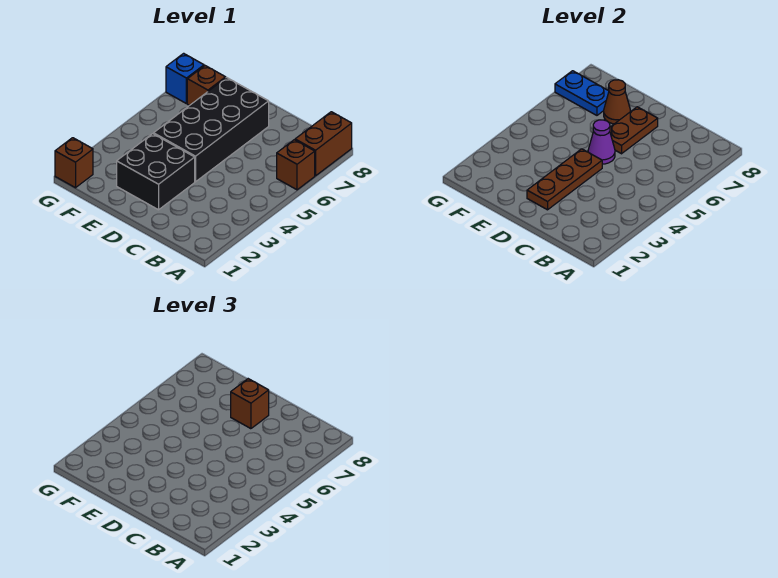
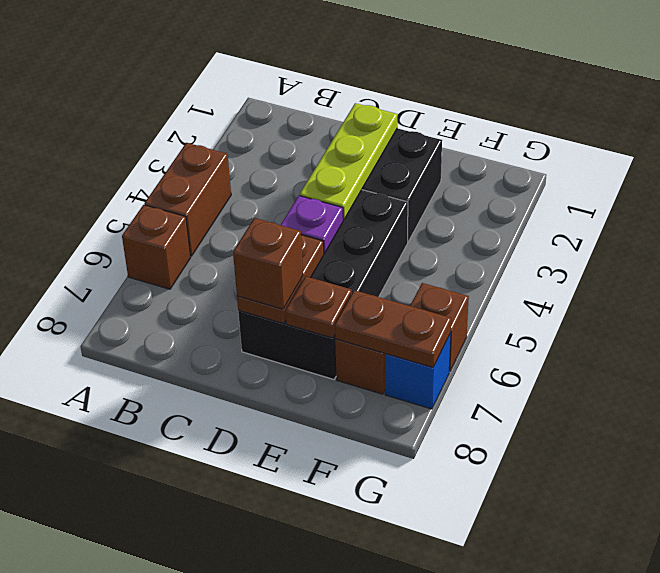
brown brick A7:A8 level 1 -> brown brick A4:A5 level 1
brown plate D2:D4 level 2 -> lime plate D2:D4 level 2
purple cone D5 level 2 -> purple plate D5 level 2
brown cone E7 level 2 -> brown plate E7 level 2
blue plate F7:G7 level 2 -> brown plate F7:G7 level 2
brown brick G1 level 1 -> brown brick G6 level 1

